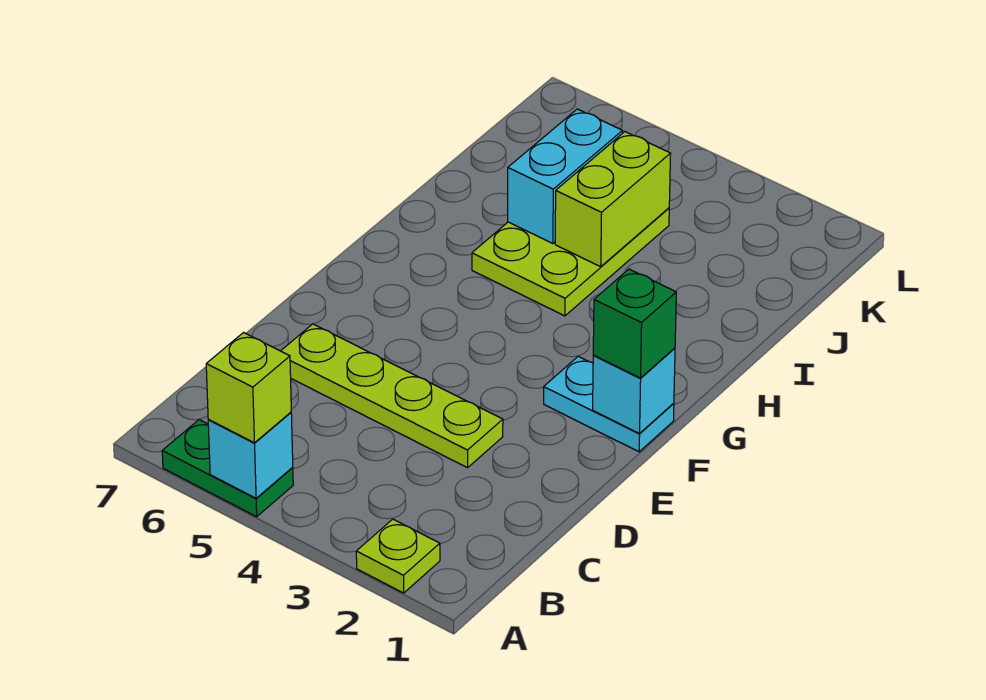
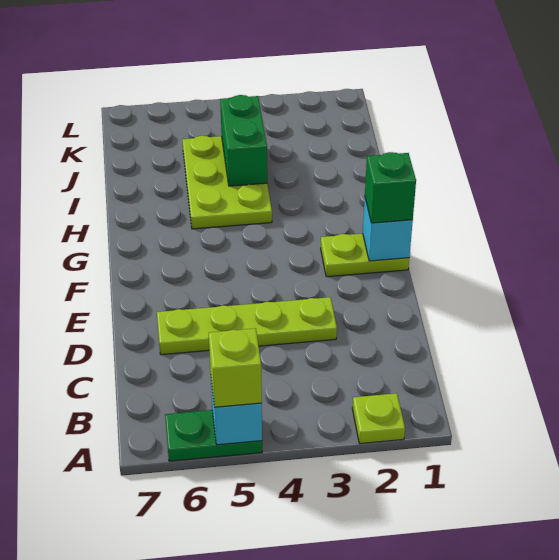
cyan plate F1:F2 level 1 -> lime plate F1:F2 level 1
lime brick I4:J4 level 2 -> green brick I4:J4 level 2
cyan brick I5:J5 level 2 -> none

